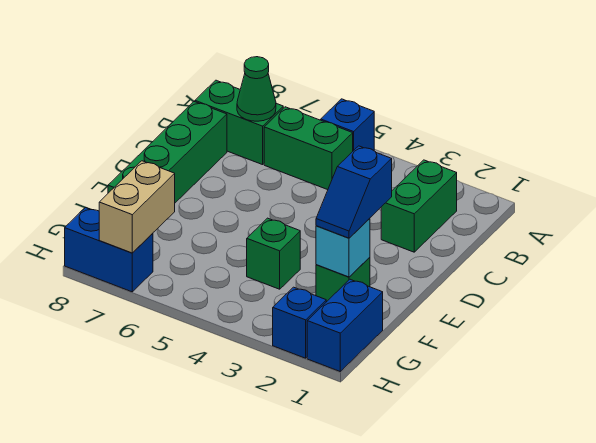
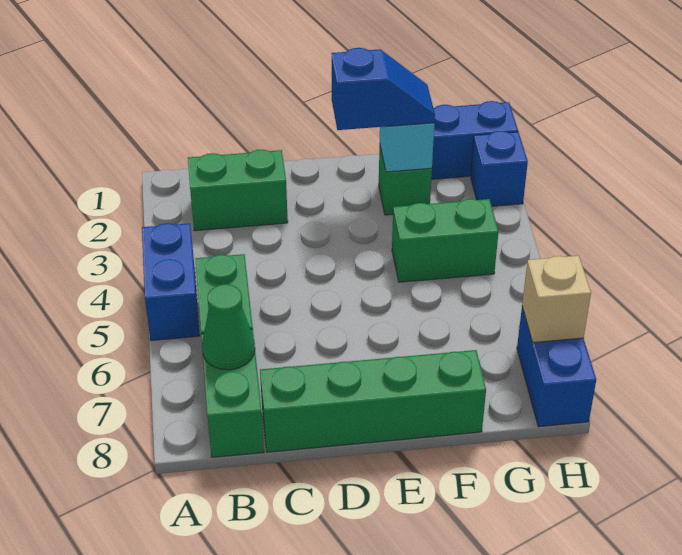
blue brick A5 level 1 -> blue brick A4:A5 level 1
green brick F4 level 1 -> green brick F4:G4 level 1
tan brick G7:H7 level 2 -> tan brick H7 level 2

